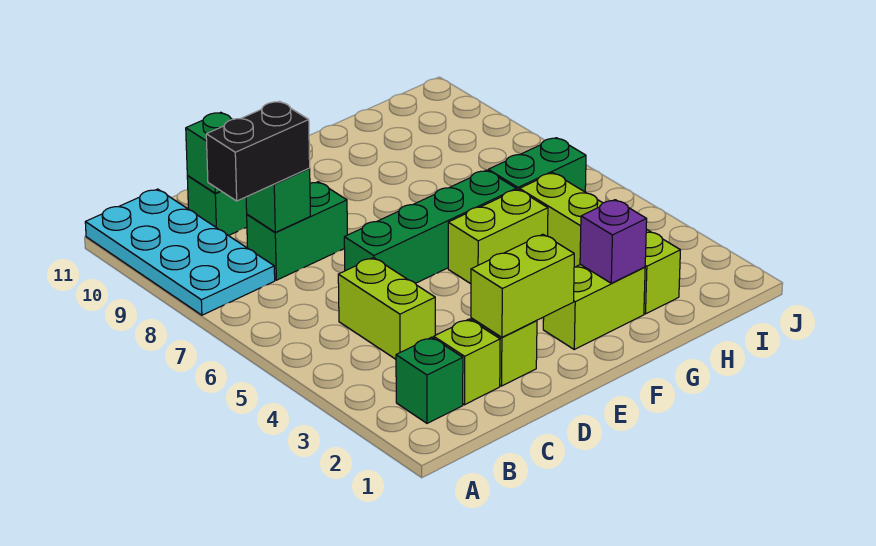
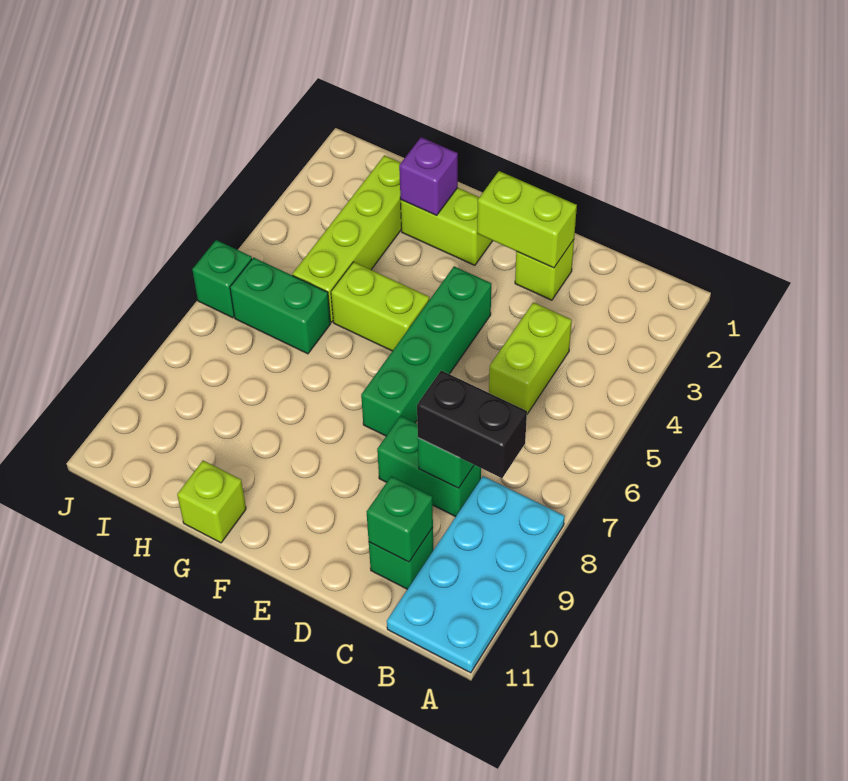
green brick B2 level 1 -> green brick J6 level 1
lime brick C2 level 1 -> lime brick G11 level 1
green brick D6:G6 level 1 -> green brick E4:E7 level 1

